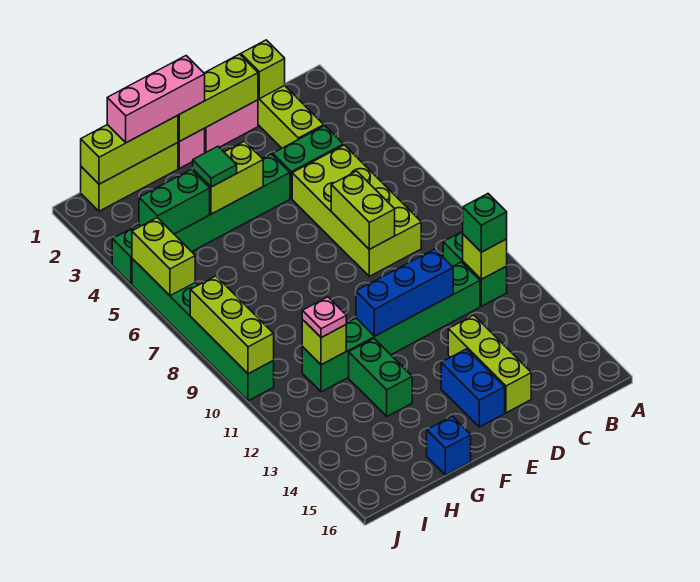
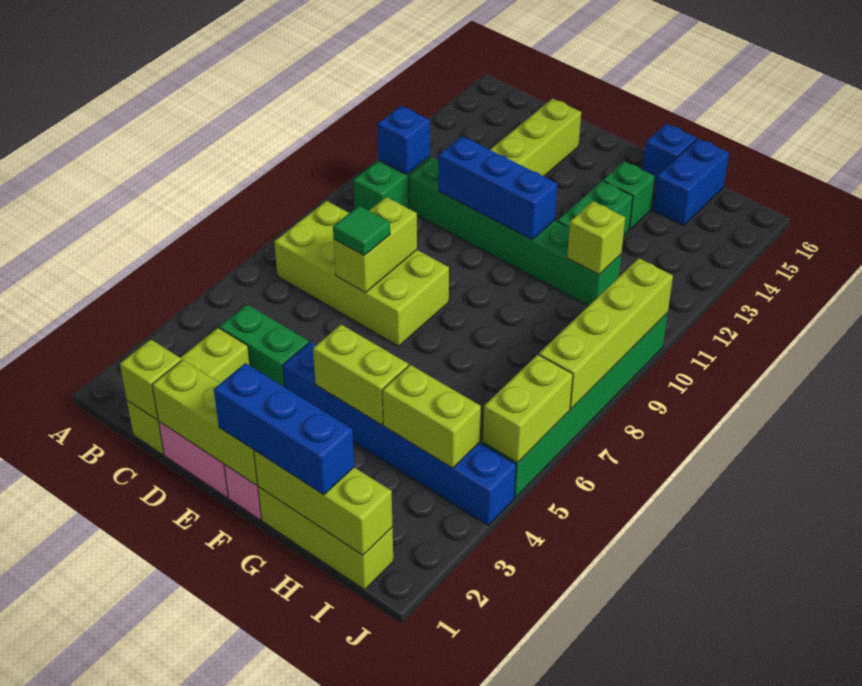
lime brick B11 level 2 -> blue brick B11 level 2
green brick B11 level 3 -> green brick G14 level 1
lime brick C5:D8 level 1 -> lime brick B7:E8 level 1
green brick E4:J4 level 1 -> blue brick E4:J4 level 1
blue brick E14:E15 level 1 -> blue brick H15:H16 level 1
pink brick F1:H1 level 3 -> blue brick F1:H1 level 3
green tile G4 level 3 -> green tile D7 level 3
green brick H4:I4 level 2 -> lime brick H4:I4 level 2
pink plate H11 level 3 -> none
lime brick J8:J10 level 2 -> lime brick J7:J10 level 2

